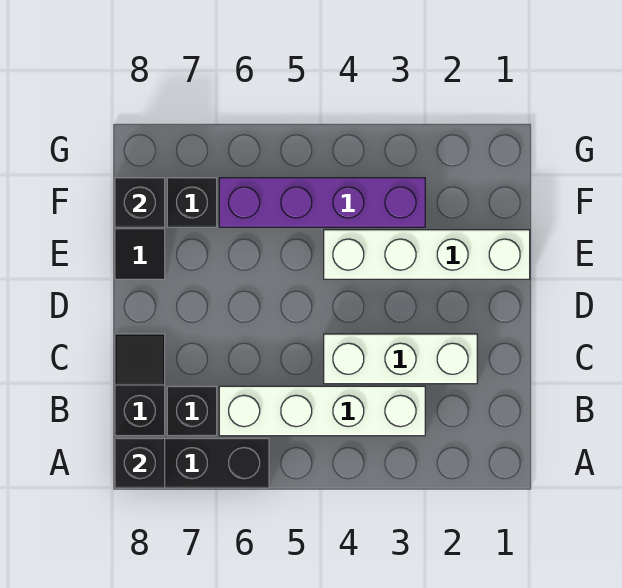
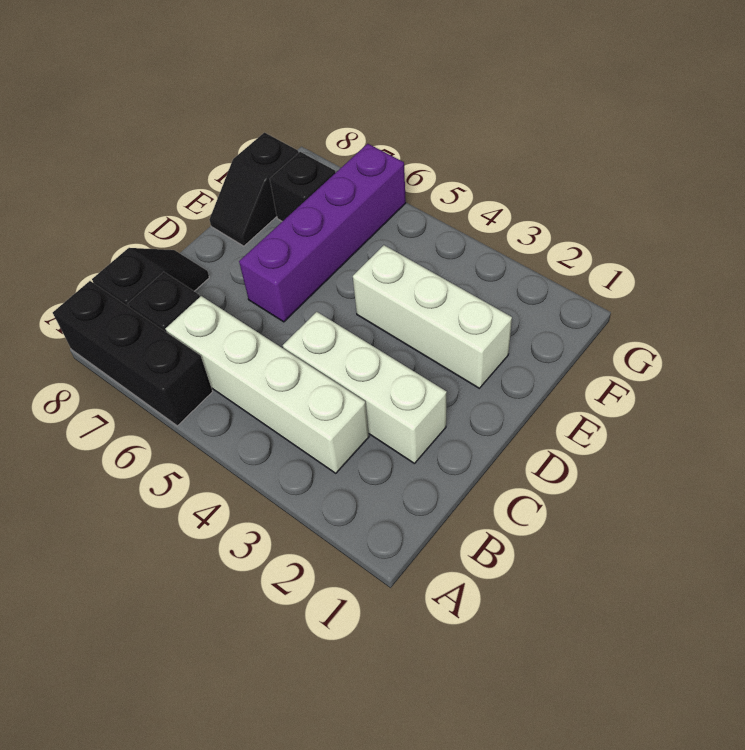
black brick A8 level 2 -> none
white brick E1:E4 level 1 -> white brick E2:E4 level 1
purple brick F3:F6 level 1 -> purple brick D6:G6 level 1
black brick F8 level 2 -> none

